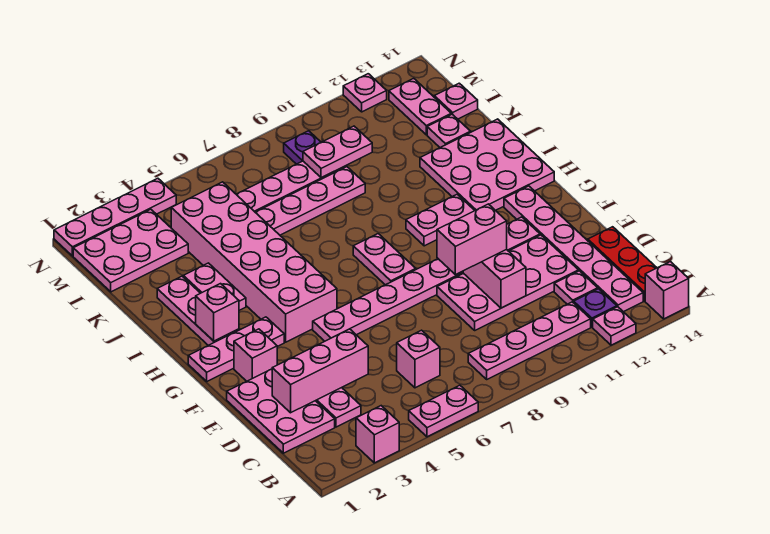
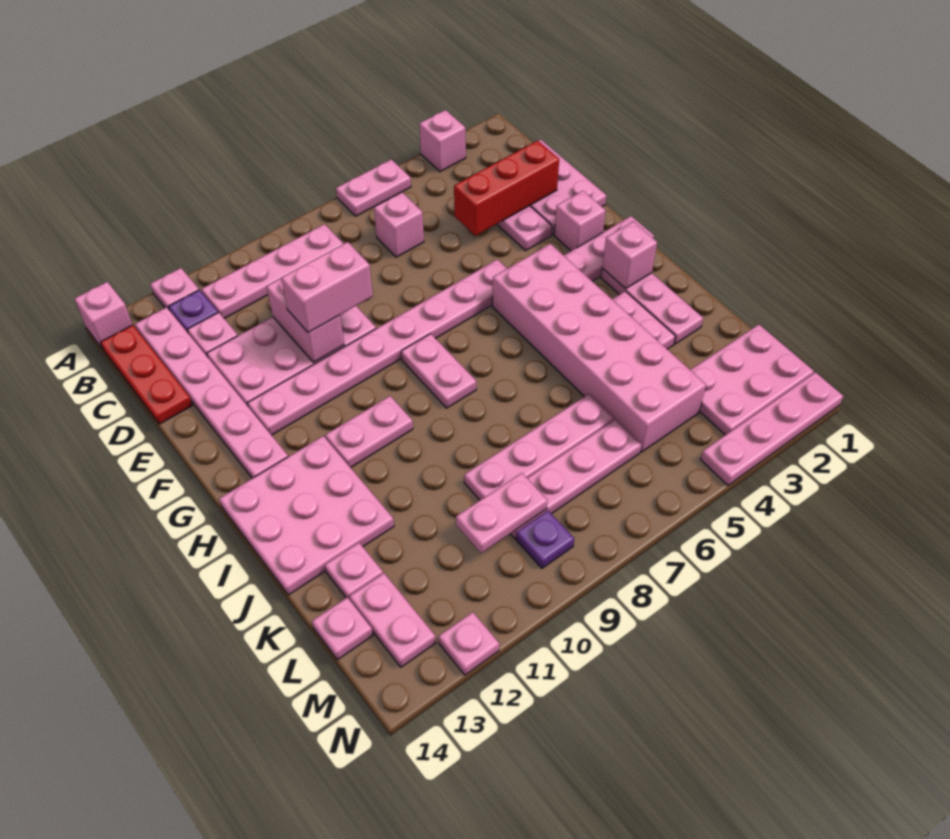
pink brick D2:D4 level 2 -> red brick D2:D4 level 2

